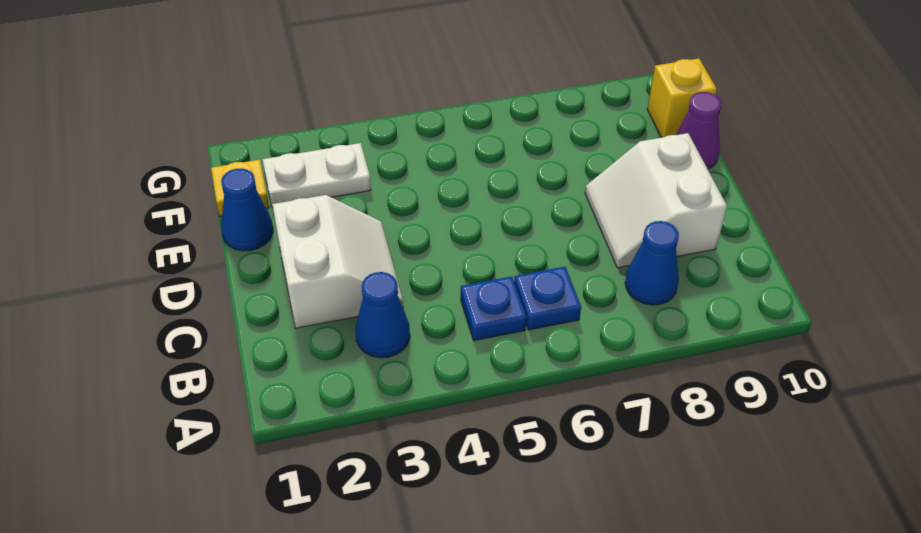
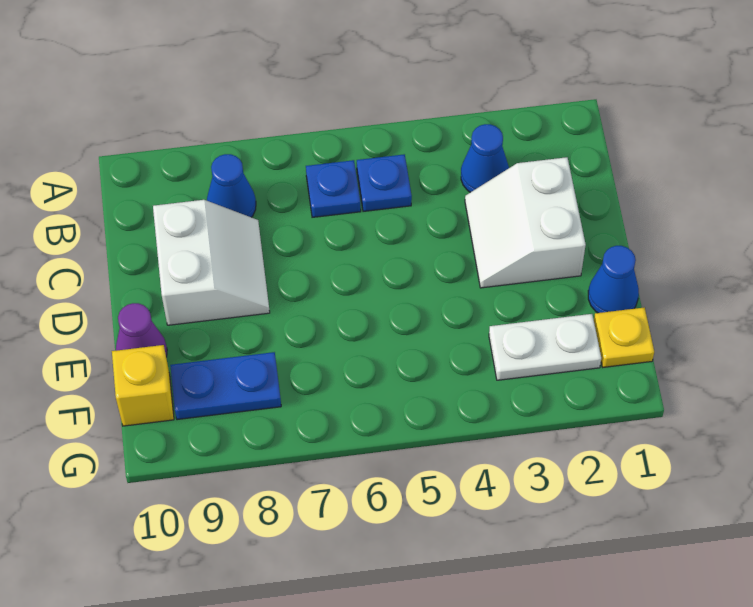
none -> blue plate F8:F9 level 1

